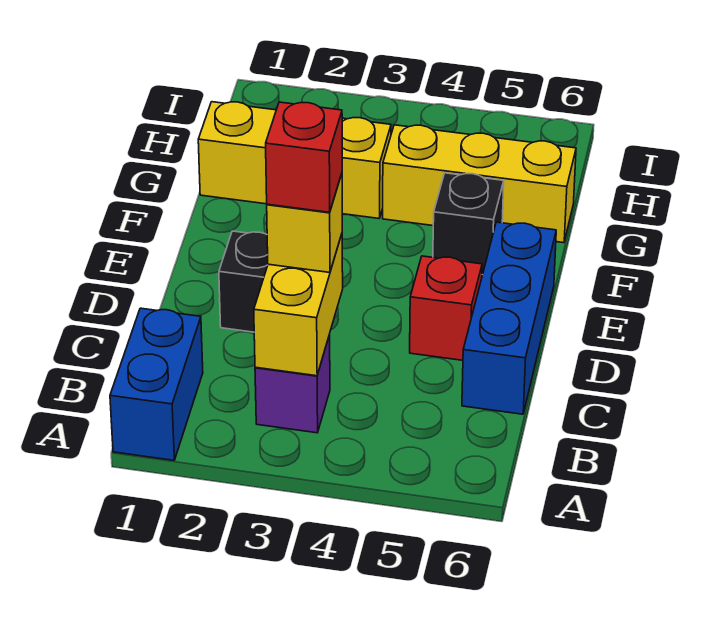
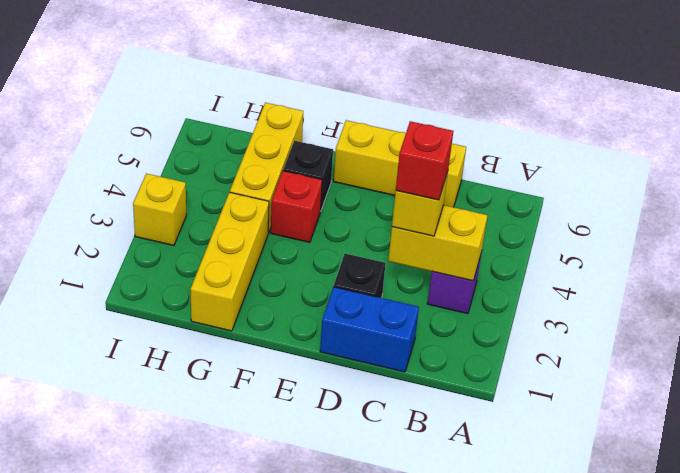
blue brick A1:B1 level 1 -> blue brick C1:D1 level 1
blue brick C6:E6 level 1 -> yellow brick C6:E6 level 1
red brick D5 level 1 -> red brick F4 level 1
none -> yellow brick I3 level 1

